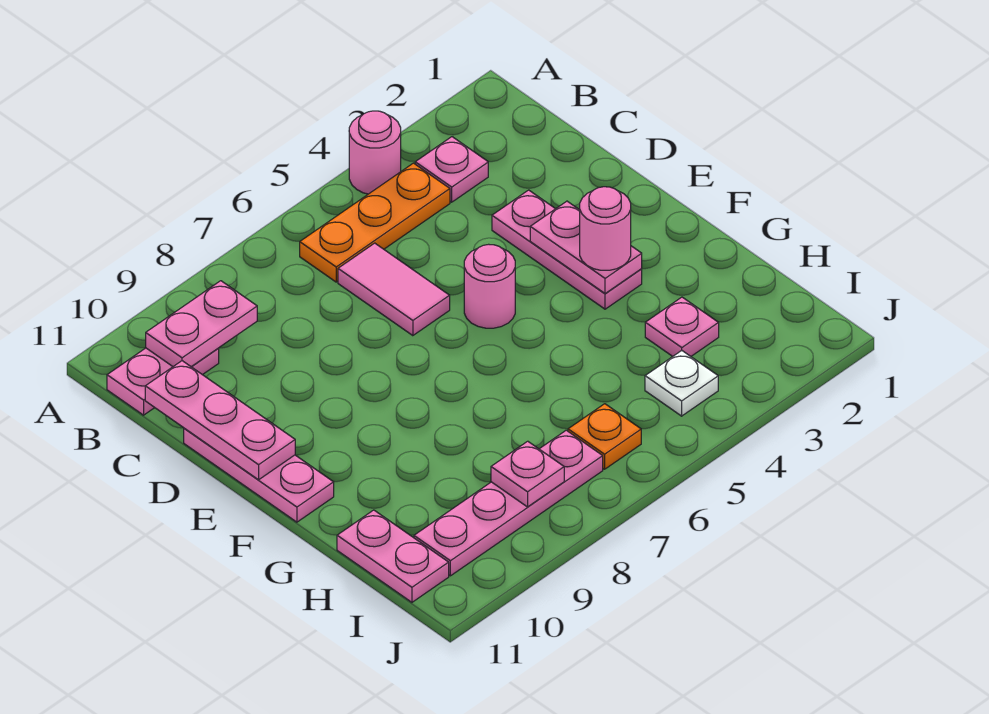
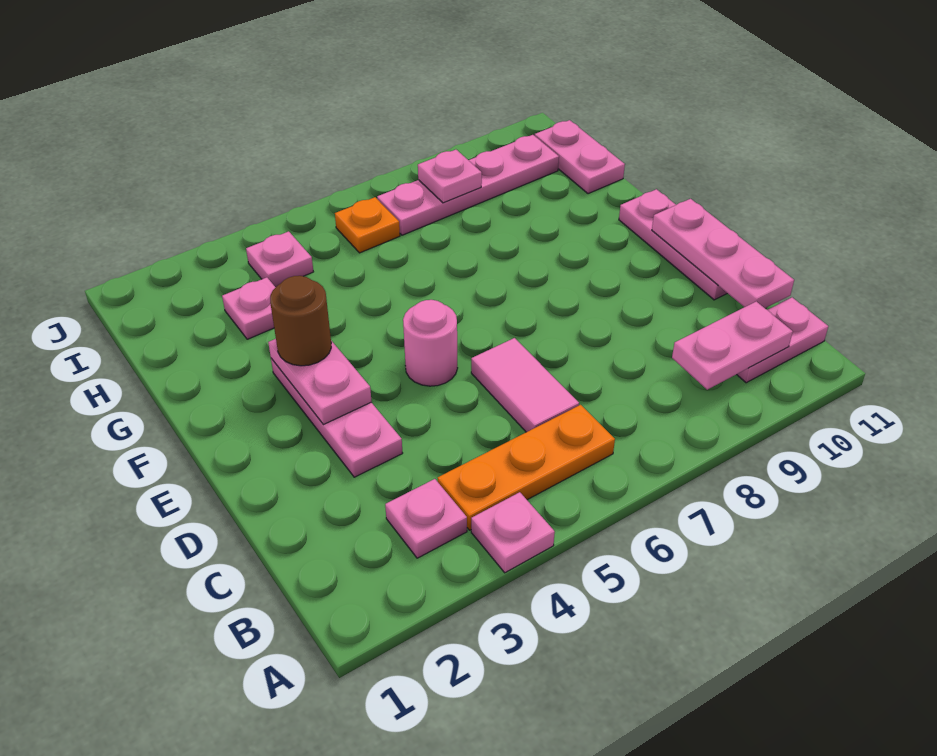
pink round brick A4 level 1 -> pink plate A4 level 1
pink round brick F3 level 3 -> brown round brick F3 level 3
white plate I4 level 1 -> pink plate I4 level 1

